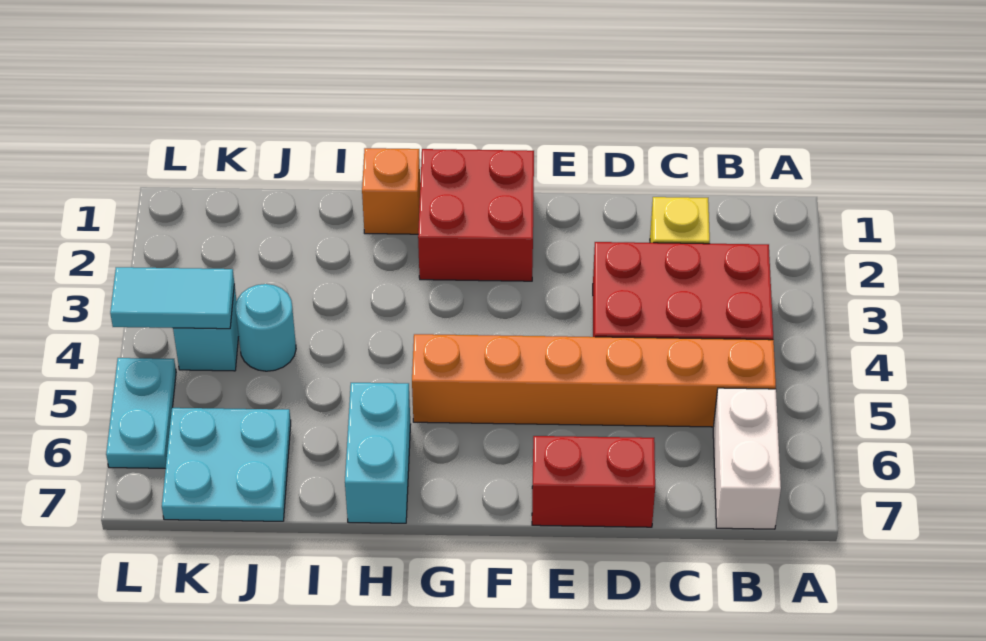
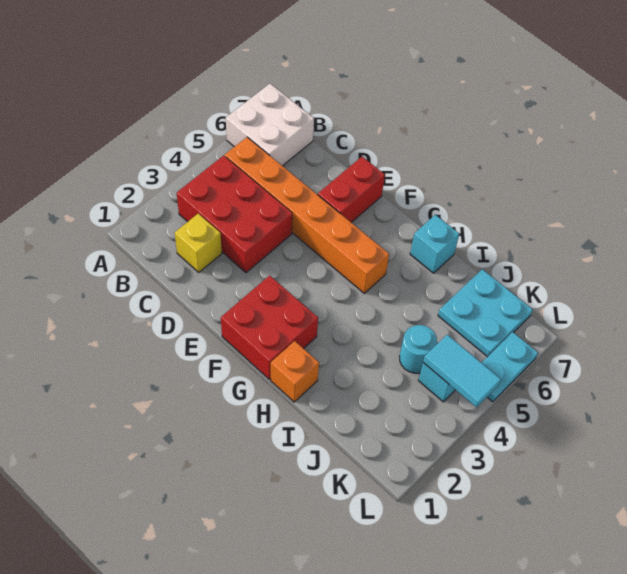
white brick B6:B7 level 1 -> white brick A6:B7 level 1
red brick D7:E7 level 1 -> red brick E6:E7 level 1
cyan brick H6:H7 level 1 -> cyan brick H7 level 1

